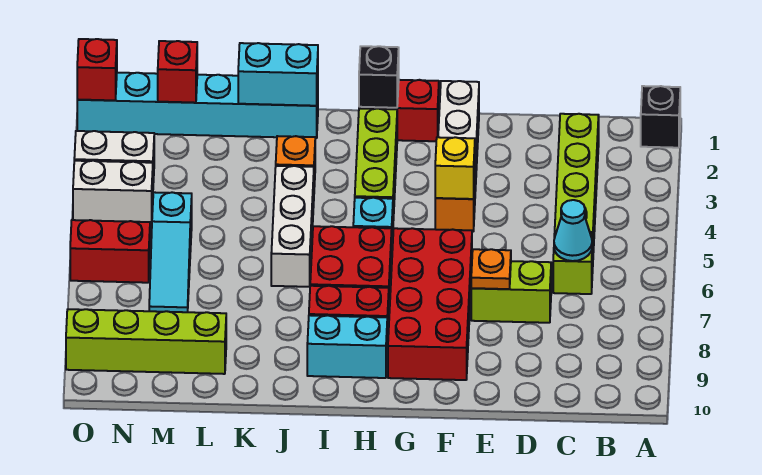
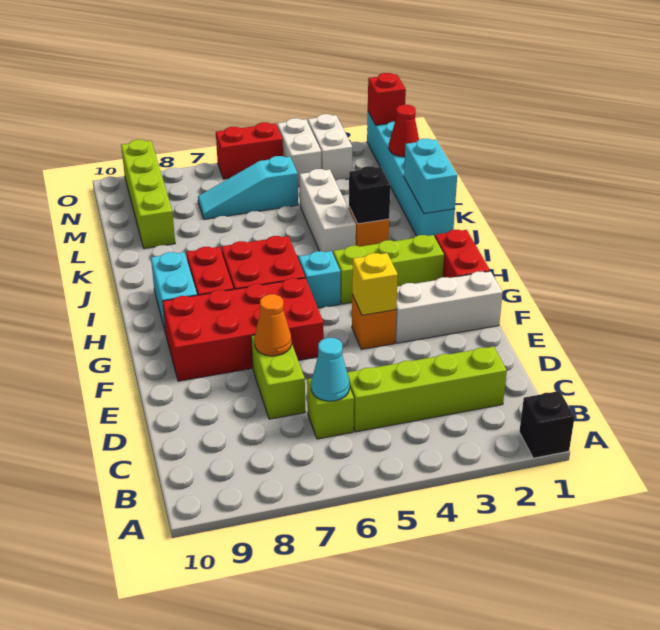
orange plate E7 level 2 -> orange cone E7 level 2
black brick H1 level 2 -> black brick J3 level 2
white brick J4:J6 level 1 -> white brick J4:L4 level 1
red brick M1 level 2 -> red cone M1 level 2
red brick N6:O6 level 1 -> red brick O5:O6 level 1

